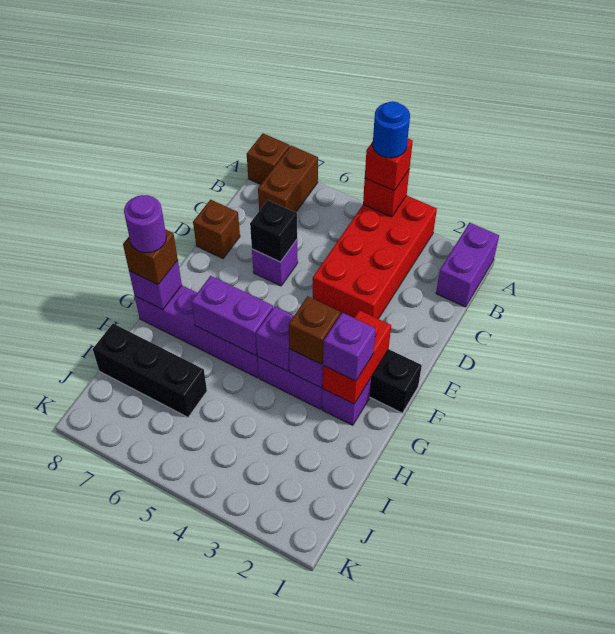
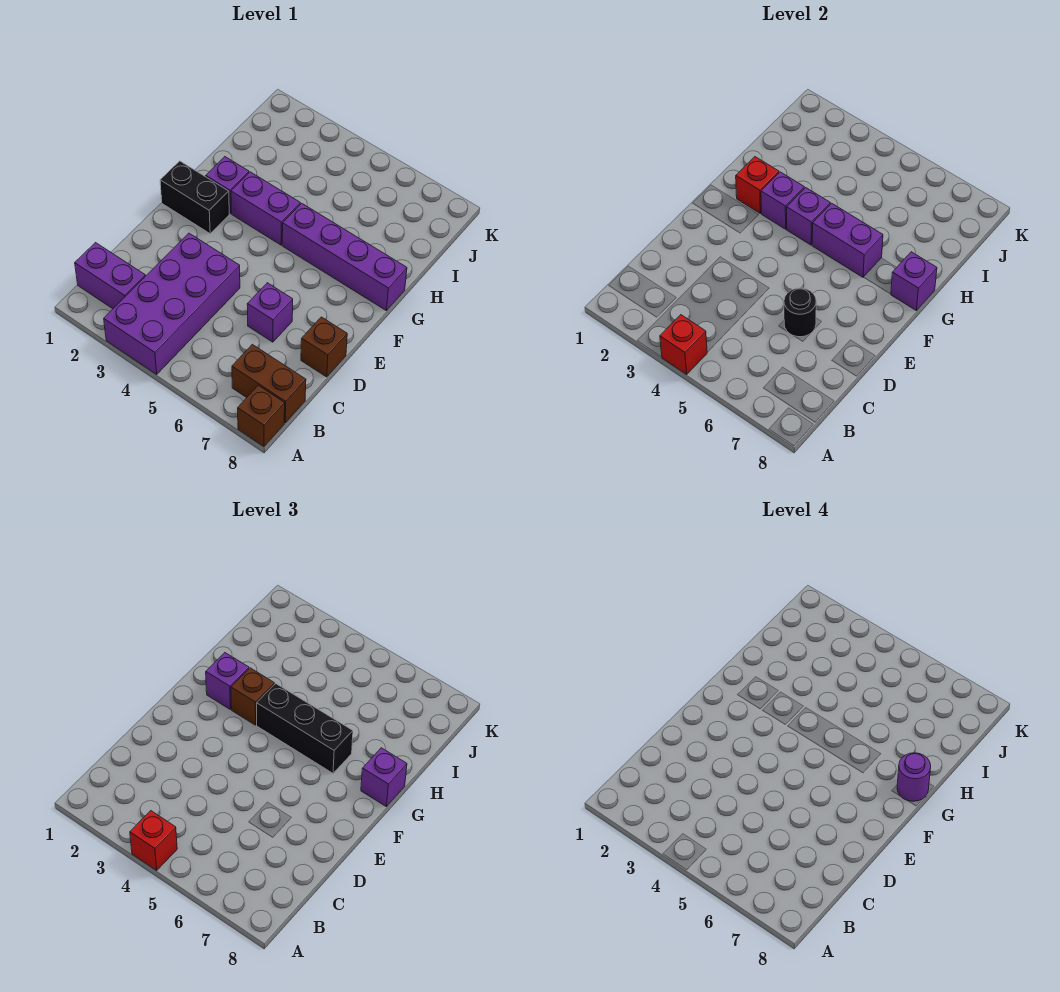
purple brick A1:B1 level 1 -> purple brick B1:B2 level 1
red brick A3:D4 level 1 -> purple brick A3:D4 level 1
blue round brick A4 level 4 -> none
brown brick A7:B7 level 1 -> brown brick B7:B8 level 1
black brick D6 level 2 -> black round brick D6 level 2
red brick F2:G2 level 2 -> red brick G2 level 2
brown brick G8 level 3 -> purple brick G8 level 3
black brick I6:I8 level 1 -> black brick G4:G6 level 3

